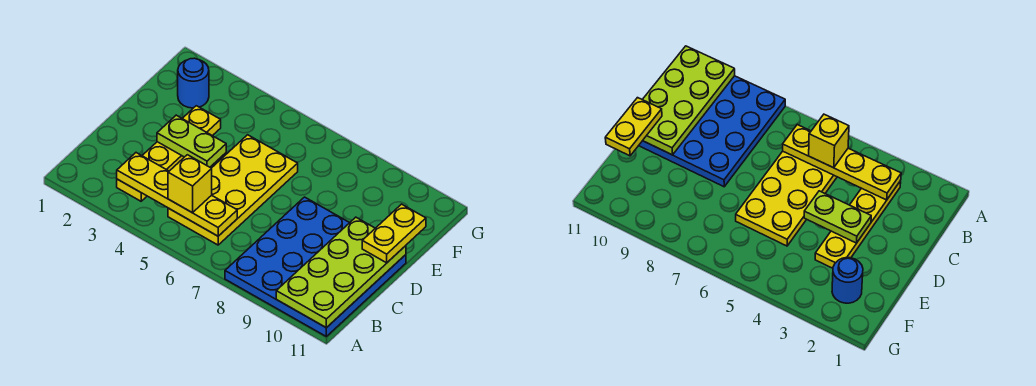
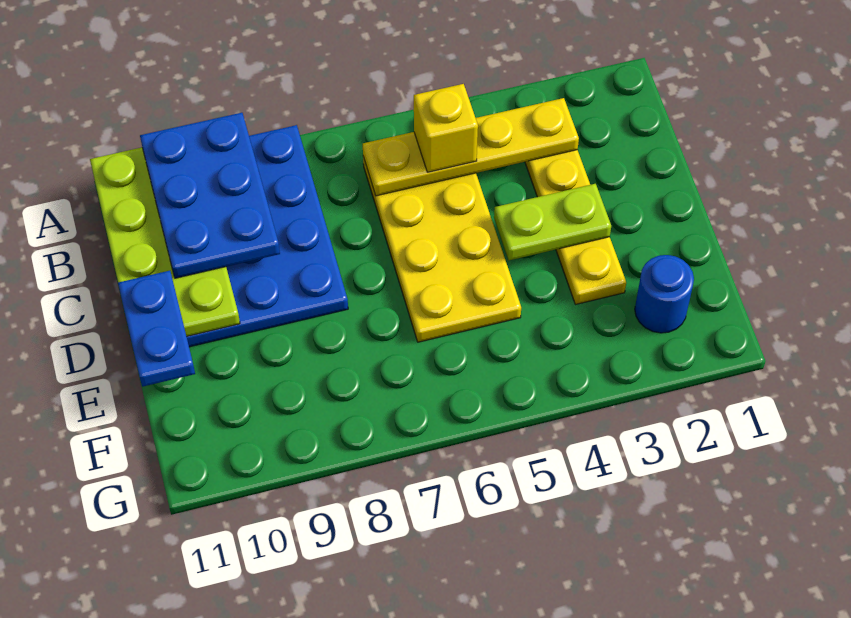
none -> blue plate A9:C10 level 3
yellow plate D11:E11 level 3 -> blue plate D11:E11 level 3

